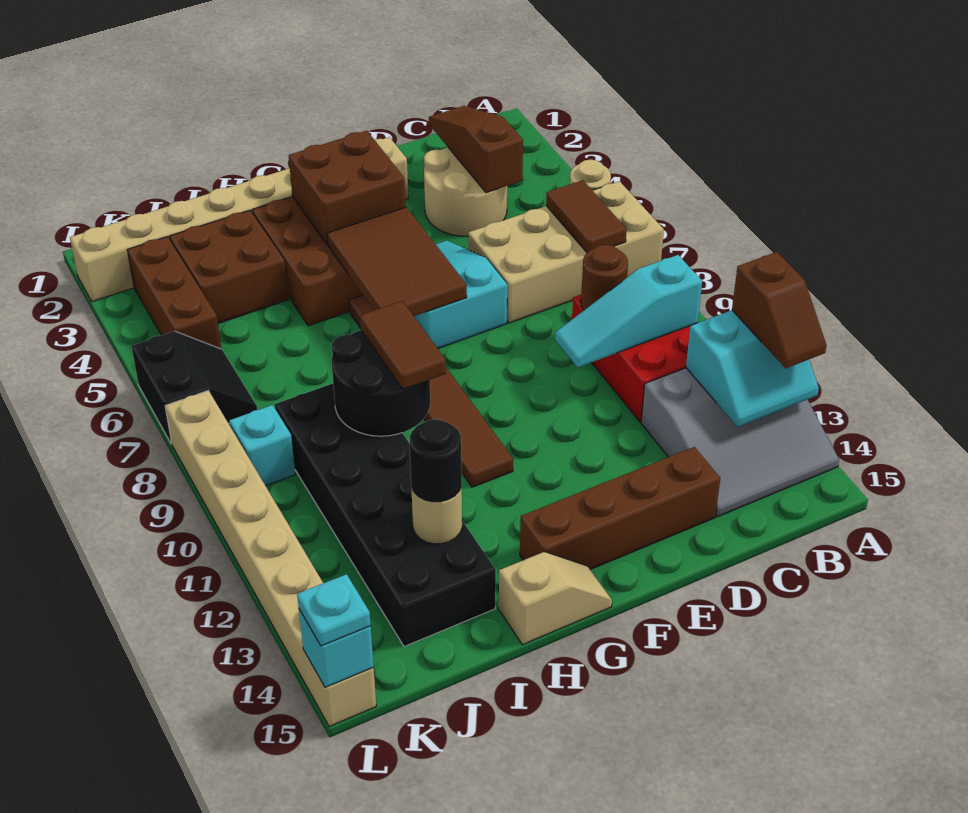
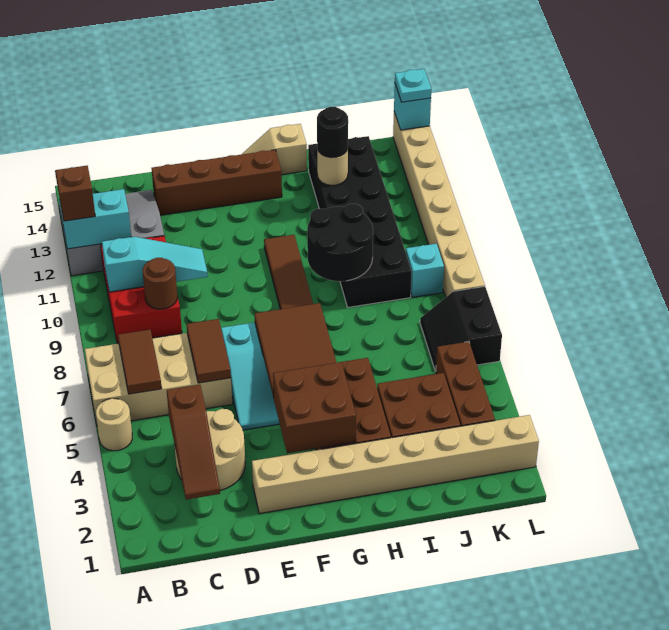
brown tile H9:H10 level 3 -> brown tile D6:D7 level 2

